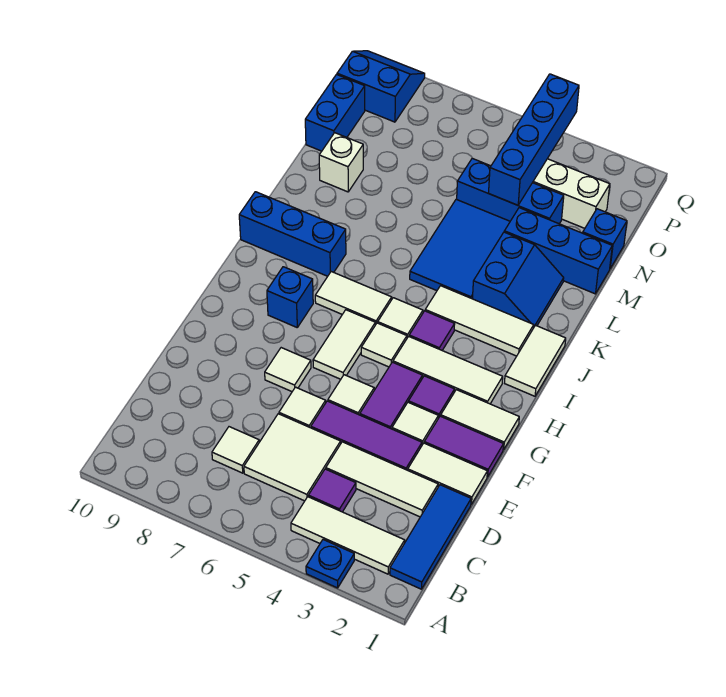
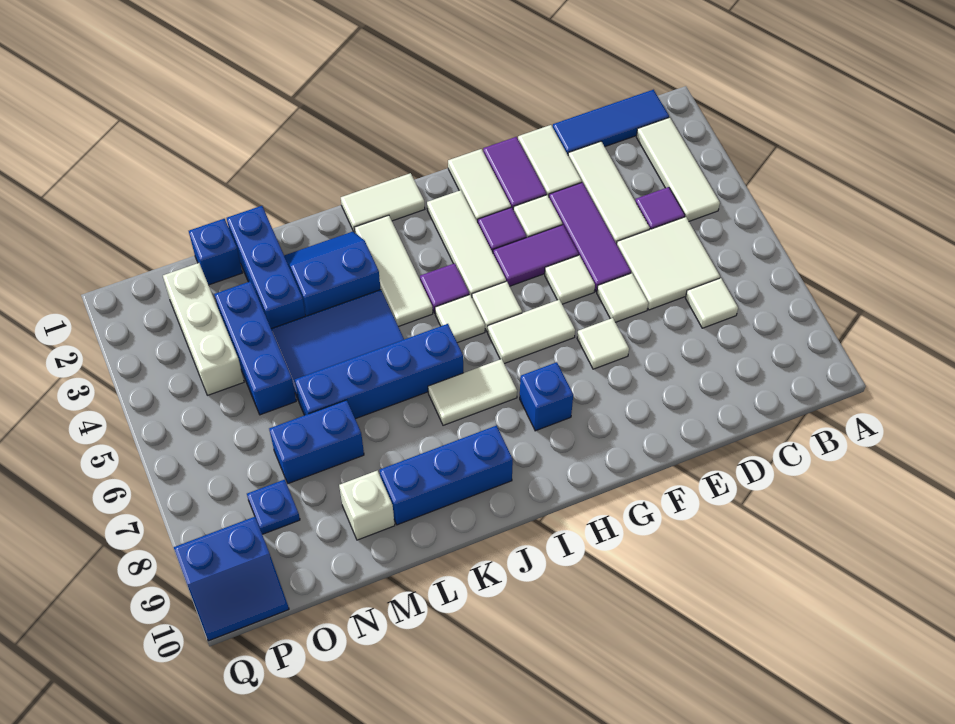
blue plate A3 level 1 -> blue plate O8 level 1
white tile I6:I7 level 1 -> white tile I7:J7 level 1
blue brick J8:J10 level 1 -> blue brick J9:L9 level 1
blue brick N4:Q4 level 2 -> blue brick J6:M6 level 1
blue brick N10:O10 level 1 -> blue brick M7:N7 level 1
blue slope P9:Q10 level 1 top P -> blue slope P9:Q10 level 1 top 9

